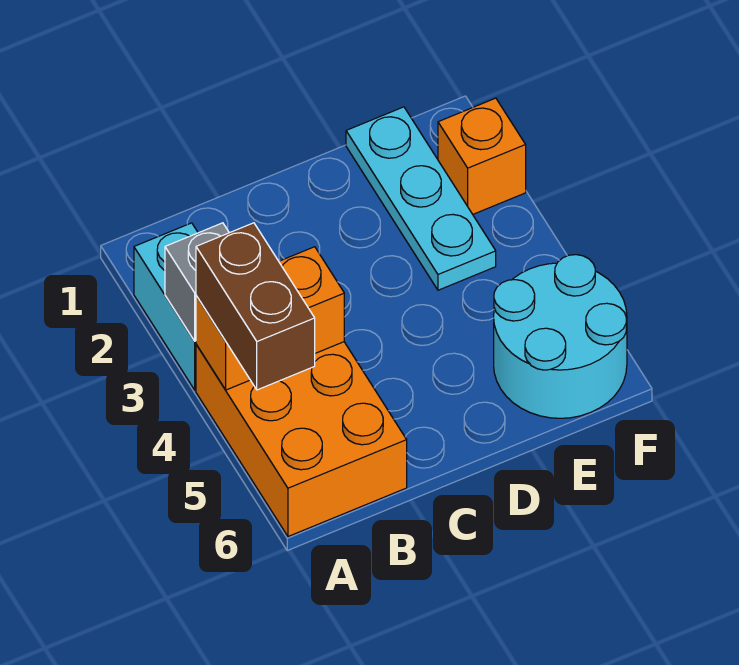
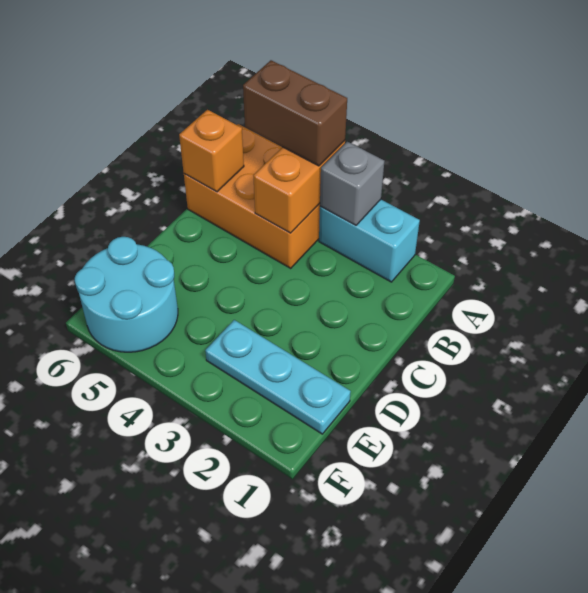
orange brick F2 level 1 -> orange brick B6 level 2

